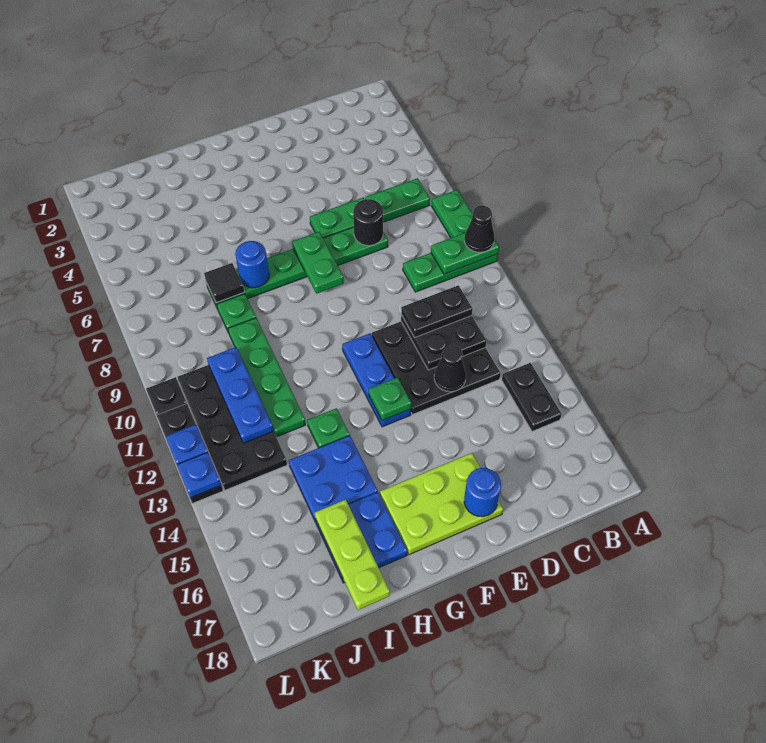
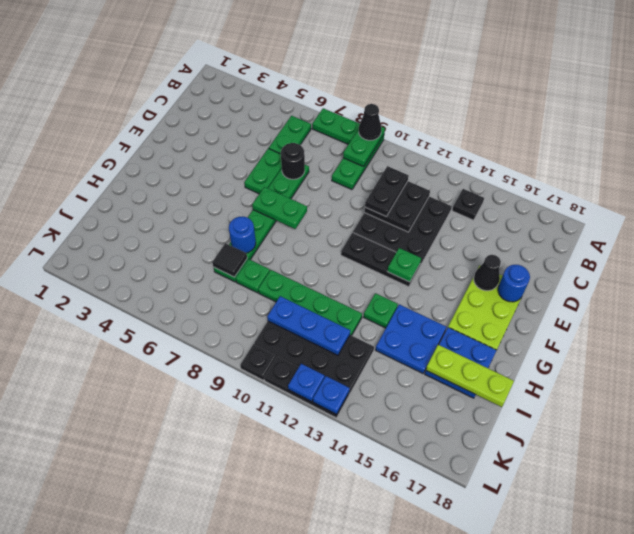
black plate B14:B15 level 1 -> black plate B14 level 1
black cone D13 level 2 -> black cone E16 level 2
blue plate F11:F13 level 1 -> black plate F11:F13 level 1

